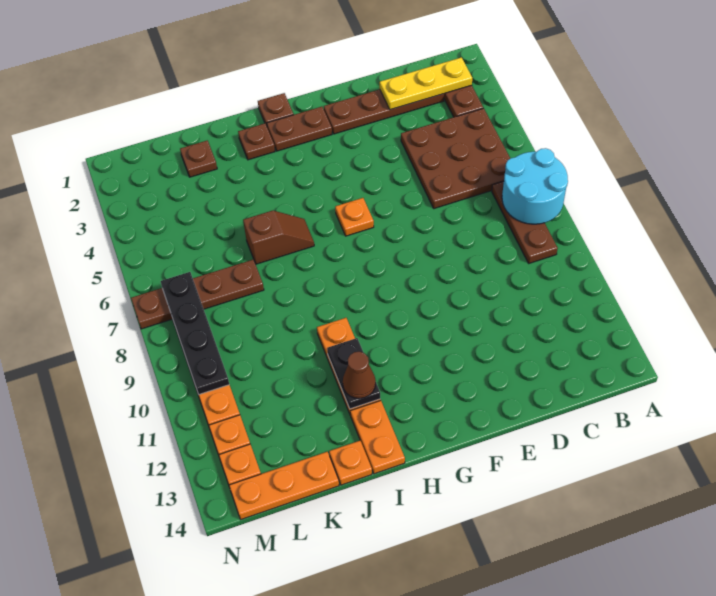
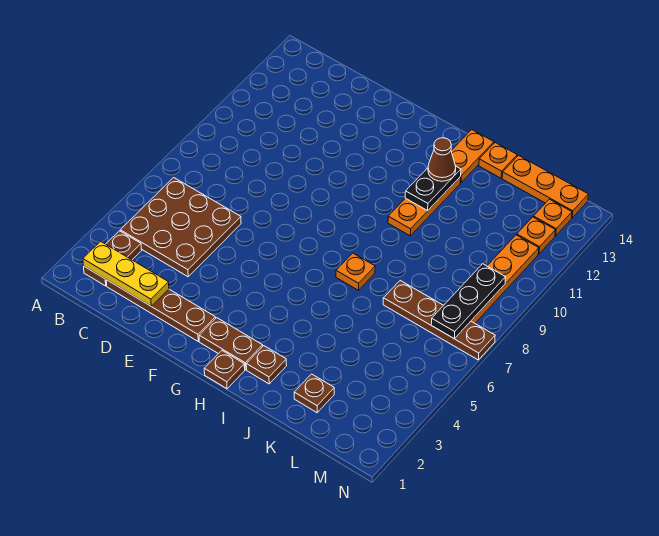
cyan round brick A7:B8 level 2 -> none
brown plate B7:B9 level 1 -> none
orange plate G6 level 1 -> orange plate I7 level 1
brown slope I6:J6 level 1 top J -> none
black plate M7:M10 level 2 -> black plate M7:M9 level 2

